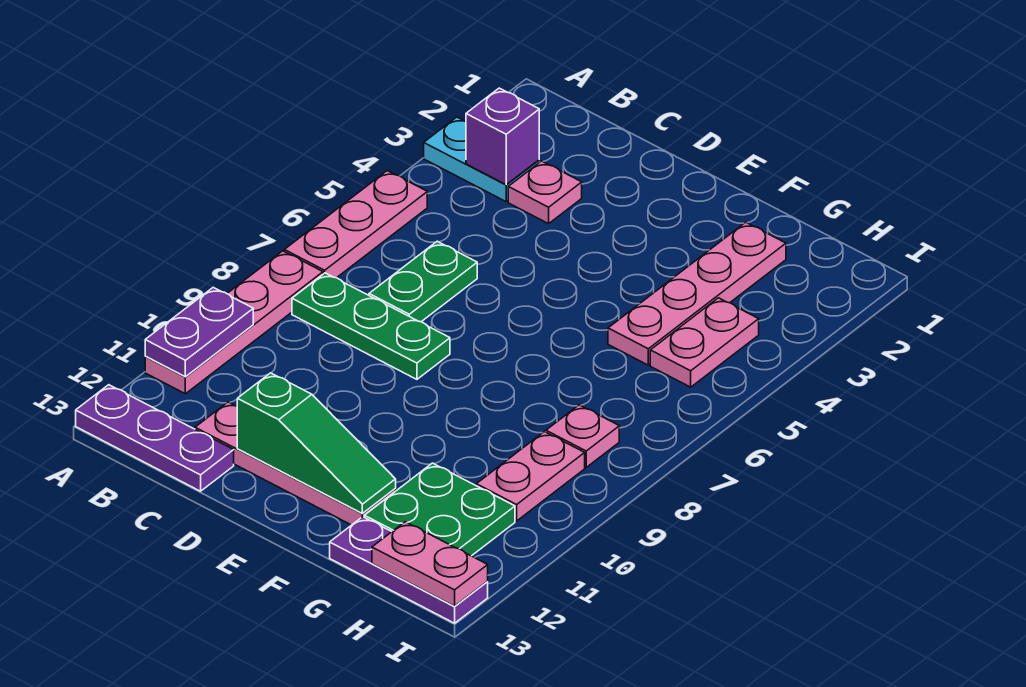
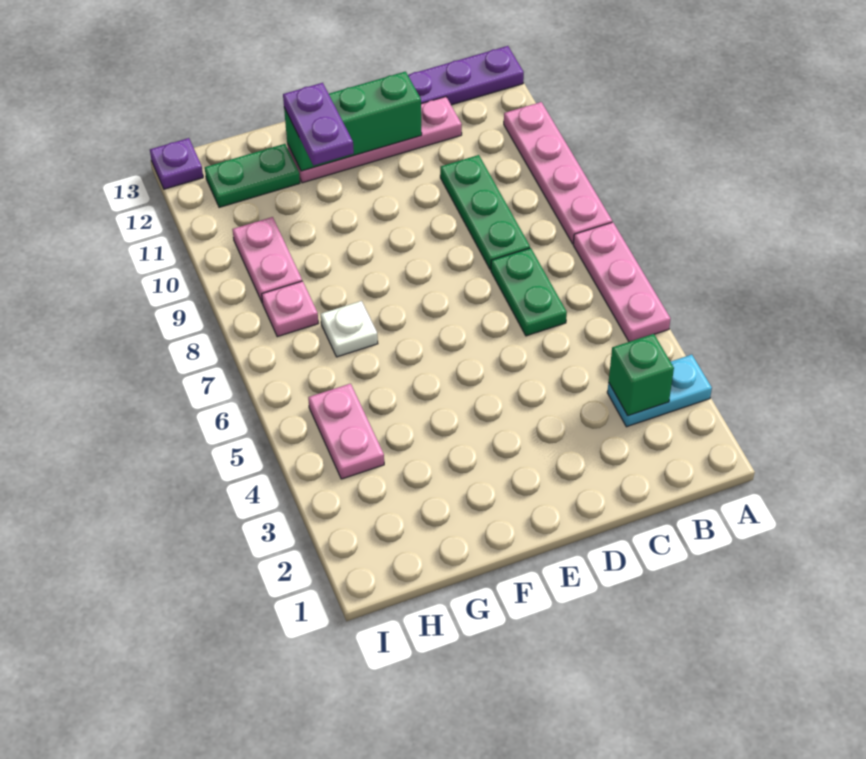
purple plate A10:A11 level 2 -> purple plate F11:F12 level 3
purple brick B3 level 2 -> green brick B3 level 2
green plate B8:D8 level 1 -> green plate C8:C10 level 1
pink plate C3 level 1 -> none
green slope D12:F12 level 2 top D -> green brick D12:F12 level 2
pink plate G2:G5 level 1 -> none
none -> white plate G7 level 1
green plate G11:H12 level 1 -> green plate G12:H12 level 1
purple plate G13:I13 level 1 -> purple plate I13 level 1
pink plate H13:I13 level 2 -> none

